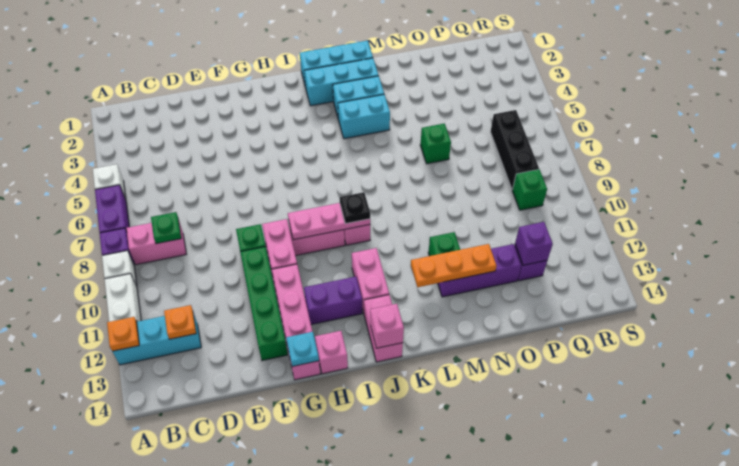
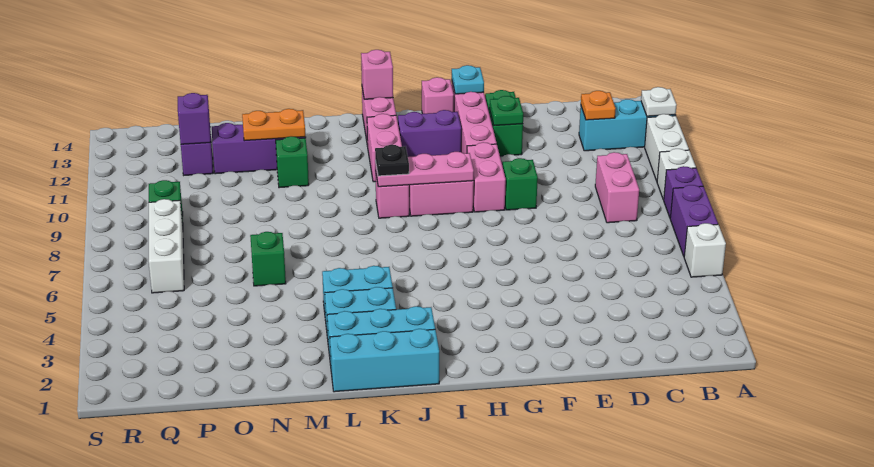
orange plate A12 level 2 -> white plate A12 level 2
pink brick B8:C8 level 1 -> pink brick C8:C9 level 1
green plate C8 level 2 -> green plate F12 level 2
green brick F10:F13 level 1 -> green brick F12:F13 level 1
orange plate L12:N12 level 2 -> orange plate M12:N12 level 2
black brick Q6:Q8 level 1 -> white brick Q6:Q8 level 1

